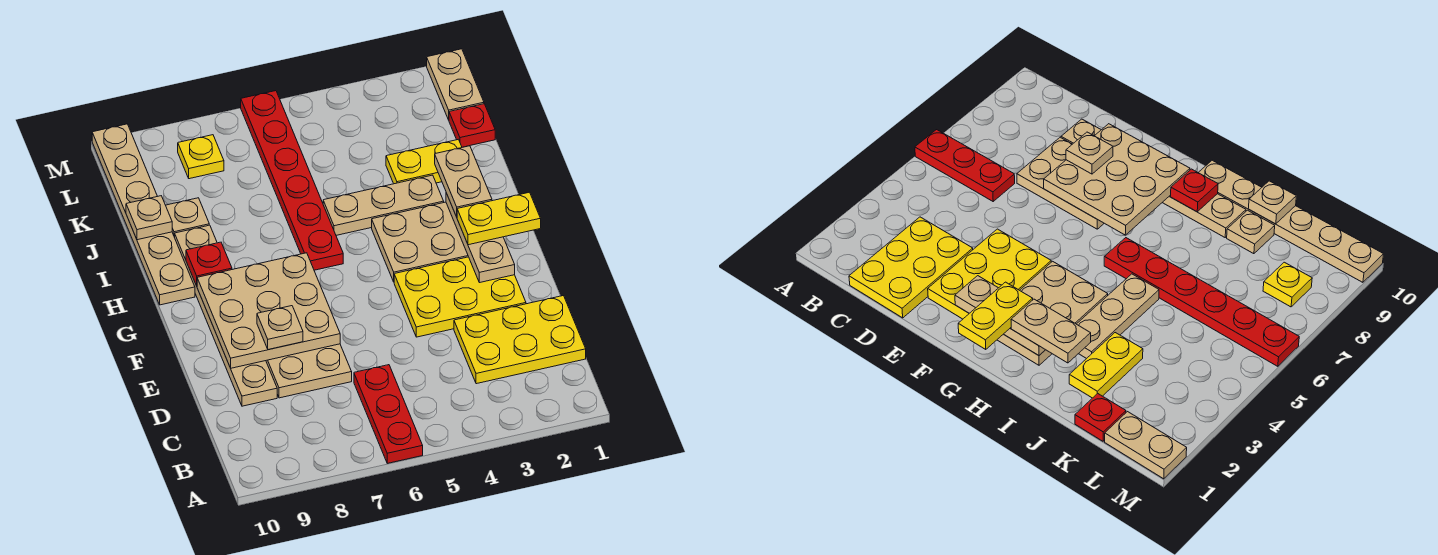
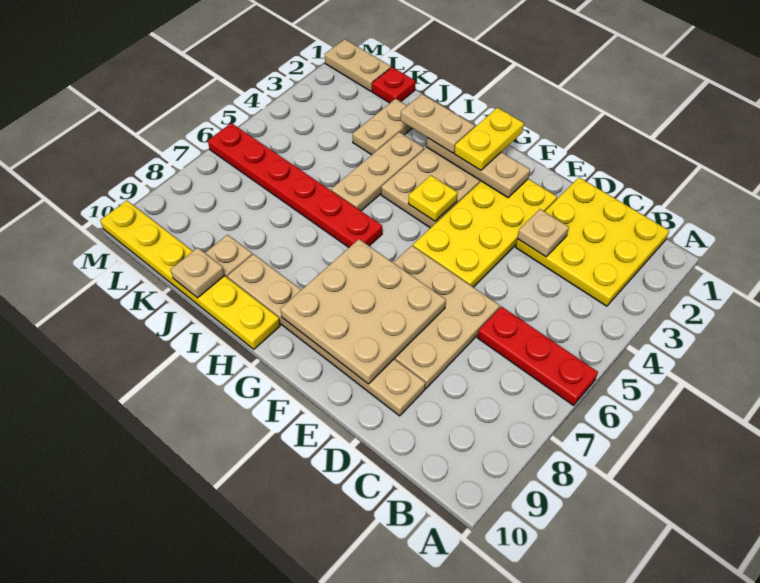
yellow plate C1:D3 level 1 -> yellow plate B1:D3 level 1
tan plate D7:F8 level 1 -> tan plate D6:F8 level 1
yellow plate E2:F4 level 1 -> yellow plate E2:F5 level 1
tan plate E8 level 3 -> tan plate D3 level 2
red plate H9 level 2 -> none
tan plate H10:M10 level 1 -> yellow plate H10:M10 level 1
yellow plate J2:J3 level 1 -> tan plate J2:J3 level 1
yellow plate L8 level 1 -> yellow plate G4 level 2

